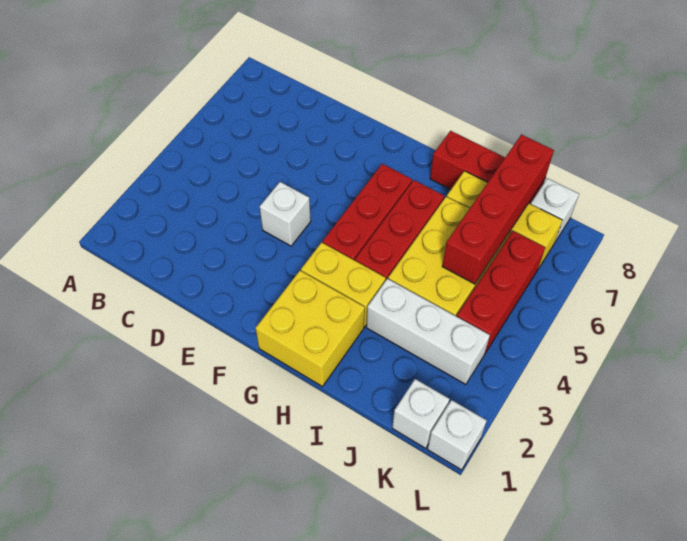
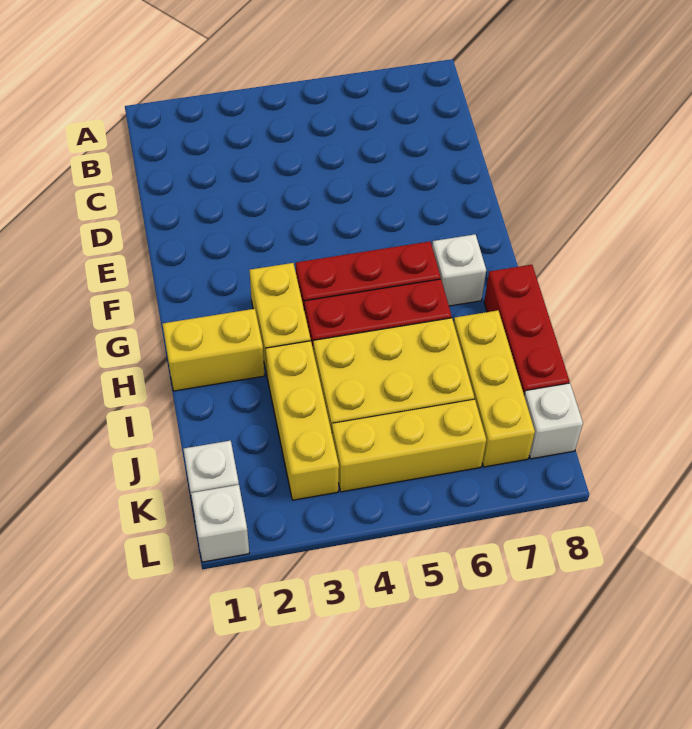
white brick E4 level 1 -> white brick G7 level 1
yellow brick G1:H2 level 1 -> yellow brick H1:H2 level 1
white brick I3:K3 level 1 -> yellow brick I3:K3 level 1
red brick J5:J8 level 2 -> none
red brick K4:K6 level 1 -> yellow brick K4:K6 level 1

